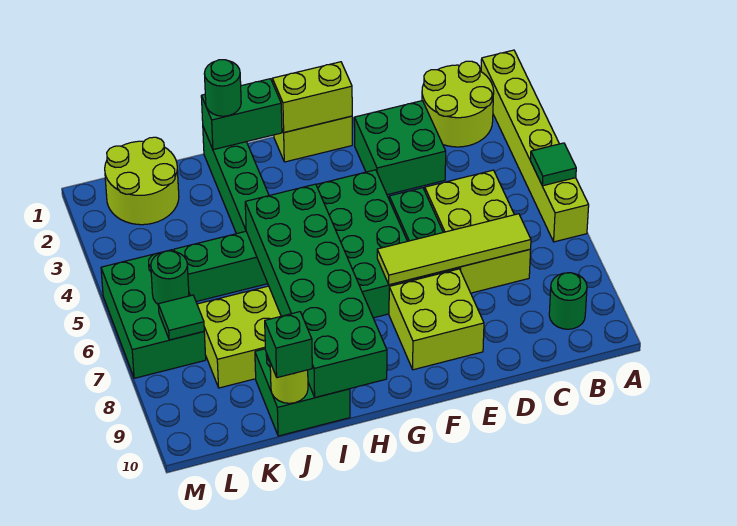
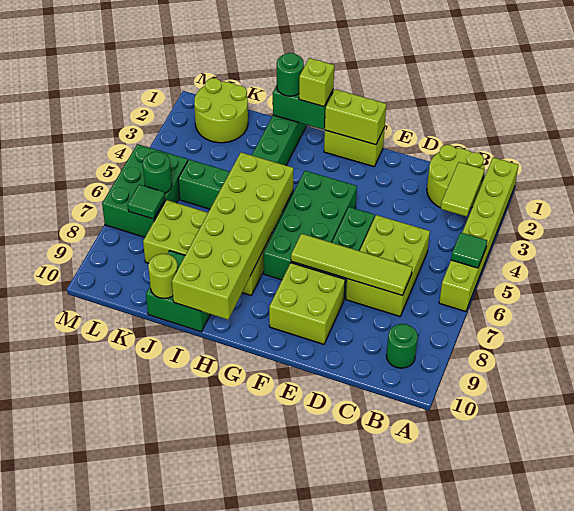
none -> lime tile B2:B3 level 2
green brick D2:E3 level 1 -> none
none -> lime brick H1 level 3
green brick H5:I10 level 2 -> lime brick H5:I10 level 2
green brick J10 level 3 -> none

